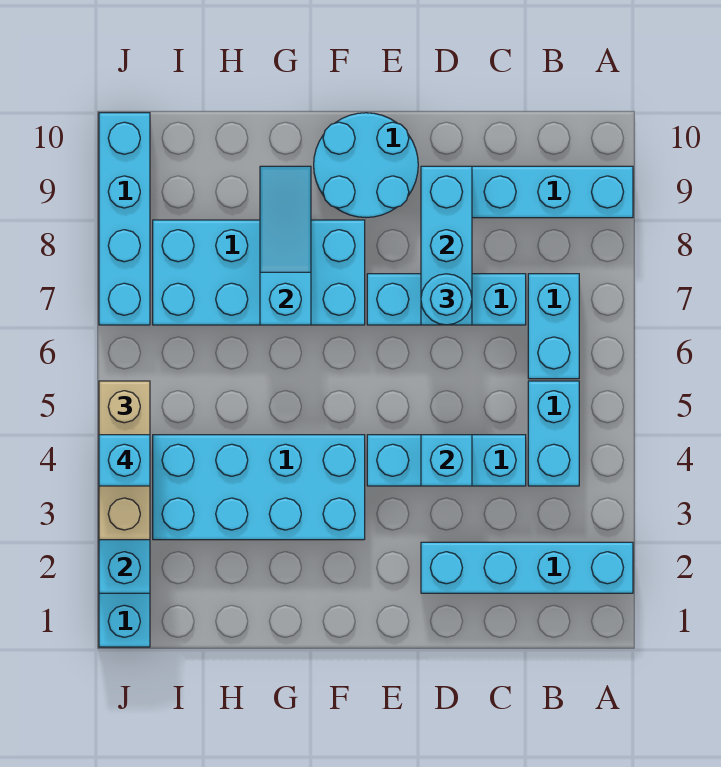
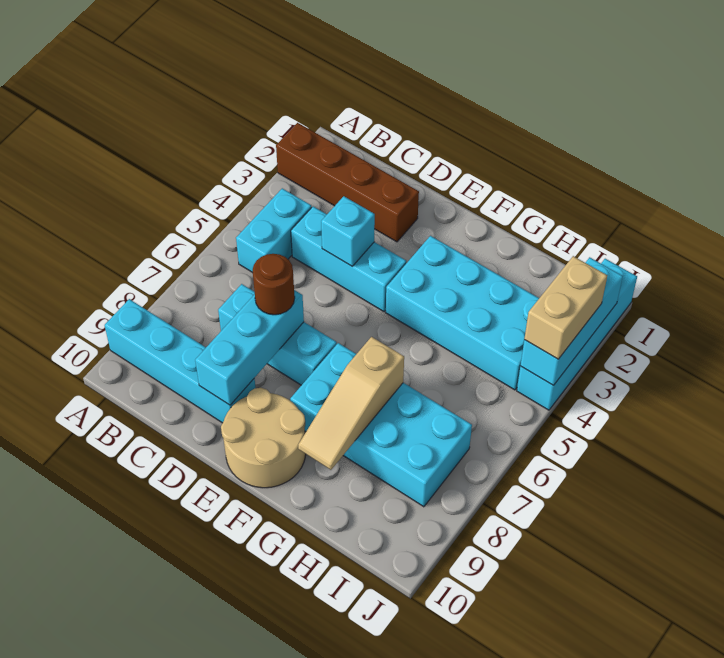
cyan brick A2:D2 level 1 -> brown brick A2:D2 level 1
cyan brick B6:B7 level 1 -> none
cyan round brick D7 level 3 -> brown round brick D7 level 3
cyan round brick E9:F10 level 1 -> tan round brick E9:F10 level 1
cyan slope G7:G9 level 2 top 7 -> tan slope G7:G9 level 2 top 7
tan brick J3:J5 level 3 -> tan brick J3:J4 level 3
cyan brick J4 level 4 -> none
cyan brick J7:J10 level 1 -> none

